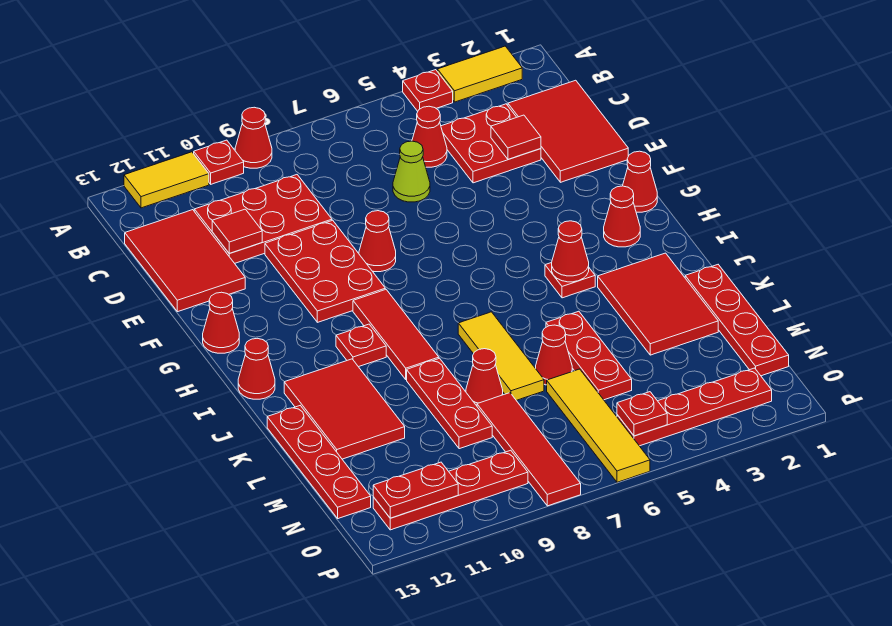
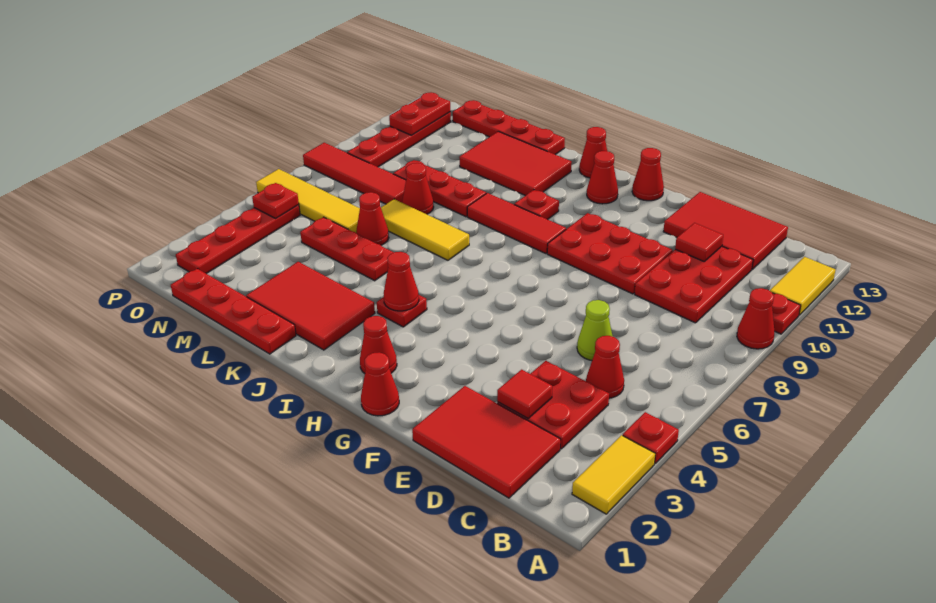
red cone F8 level 1 -> red cone H12 level 1

